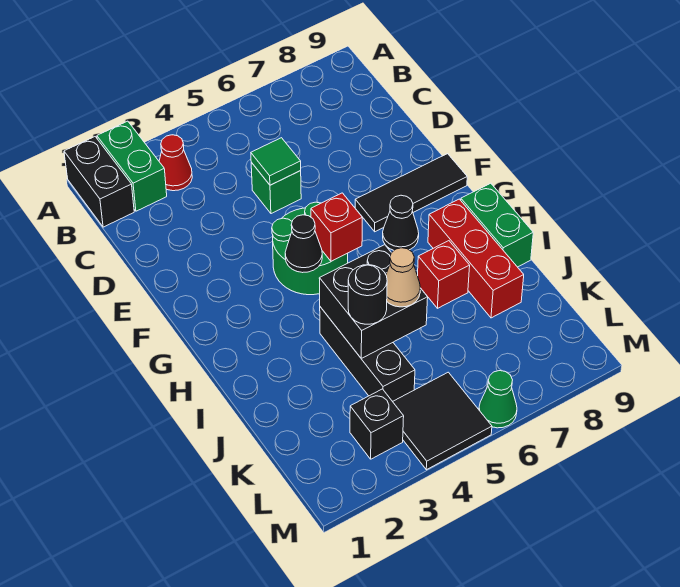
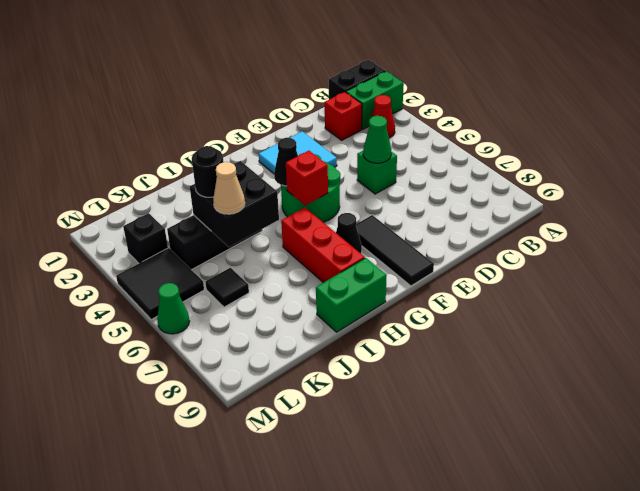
green tile D5 level 2 -> green cone D5 level 2
none -> cyan tile E2:F3 level 1
red brick H8:J8 level 1 -> red brick H6:H8 level 1
red brick I7 level 1 -> red brick C2 level 1
none -> black tile K6 level 1

